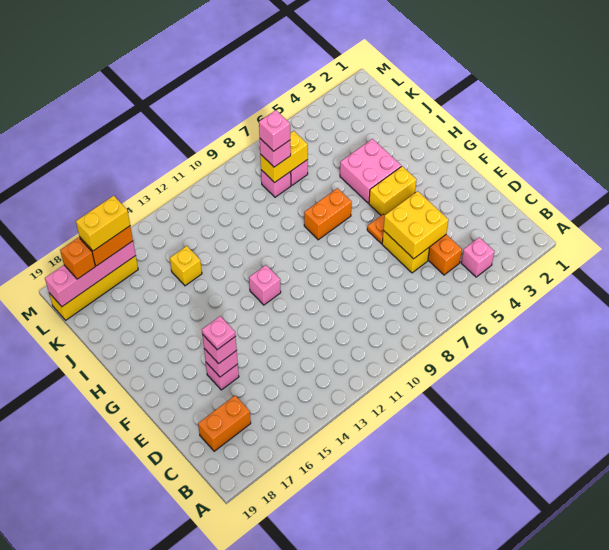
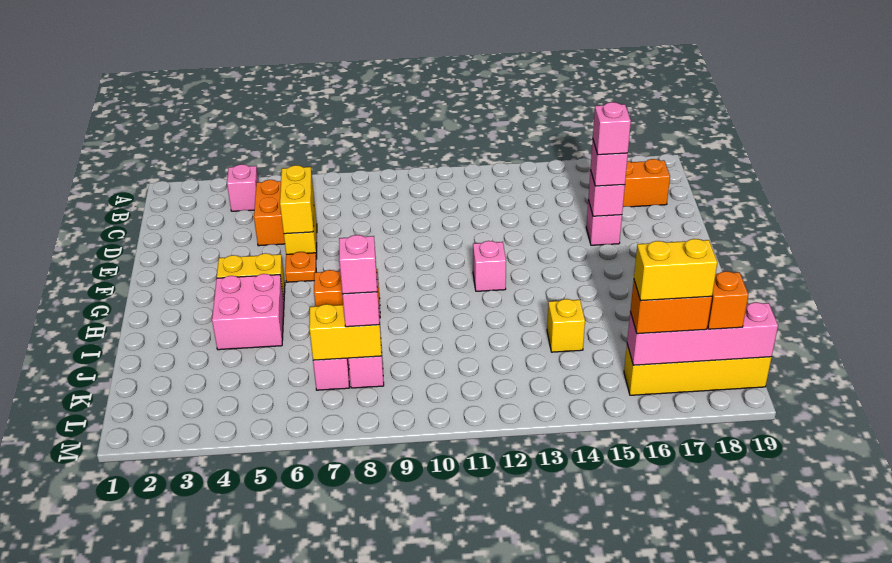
yellow brick D5:E6 level 2 -> yellow brick D6:E6 level 2
pink plate E16 level 4 -> pink brick E16 level 4

